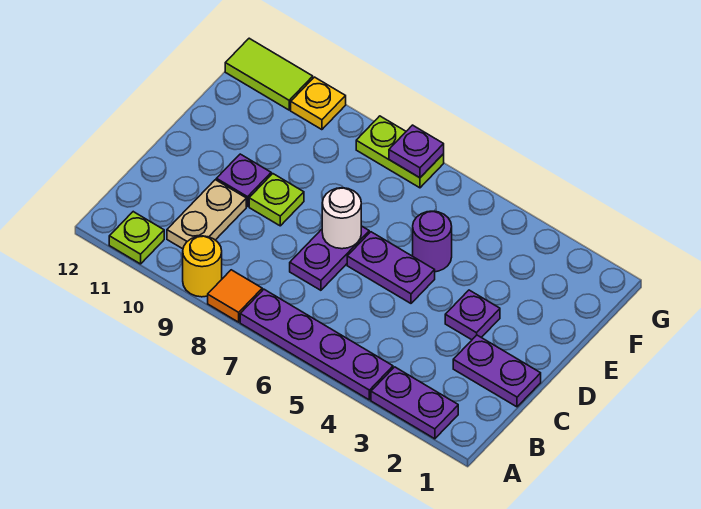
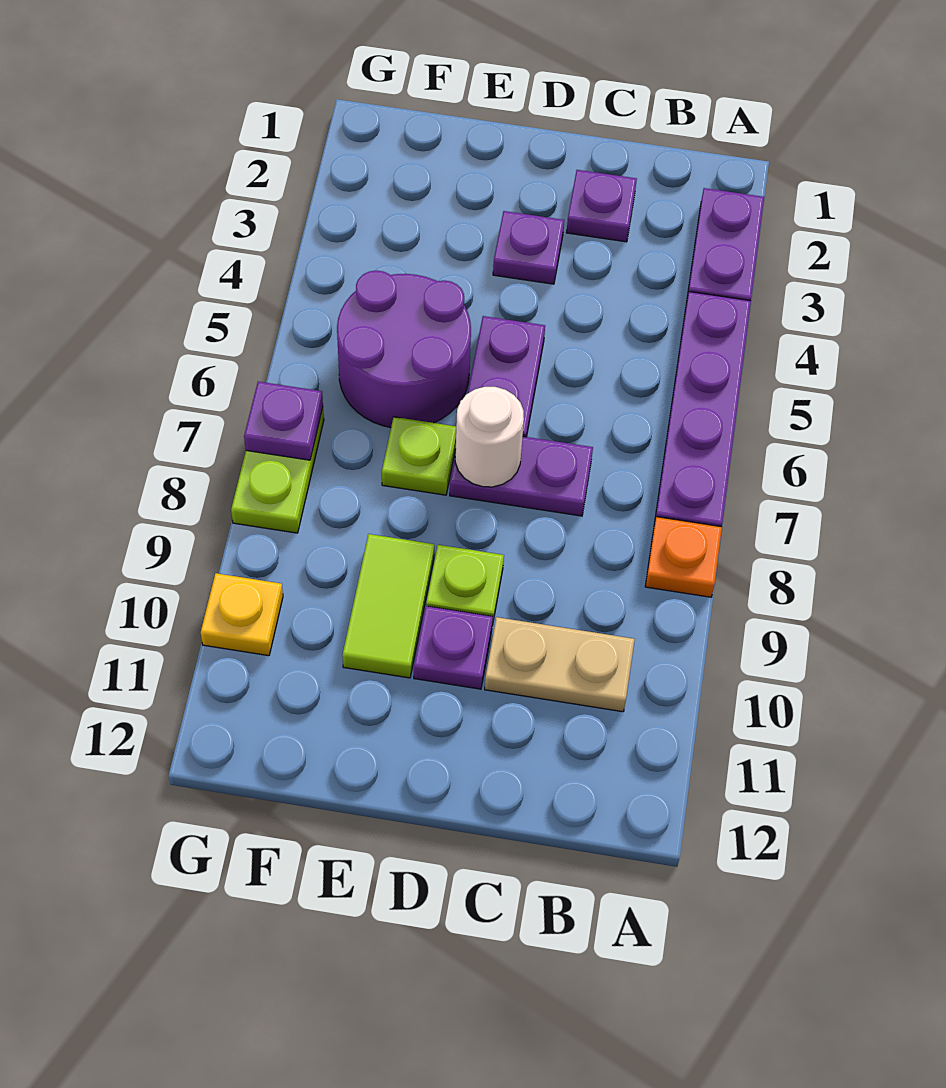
orange tile A8 level 1 -> orange plate A8 level 1
yellow round brick A9 level 1 -> none
lime plate A11 level 1 -> lime plate E7 level 1
purple plate C1:C2 level 1 -> purple plate C2 level 1
purple round brick E5 level 1 -> purple round brick E5:F6 level 1
lime tile G11:G12 level 1 -> lime tile E9:E10 level 1

